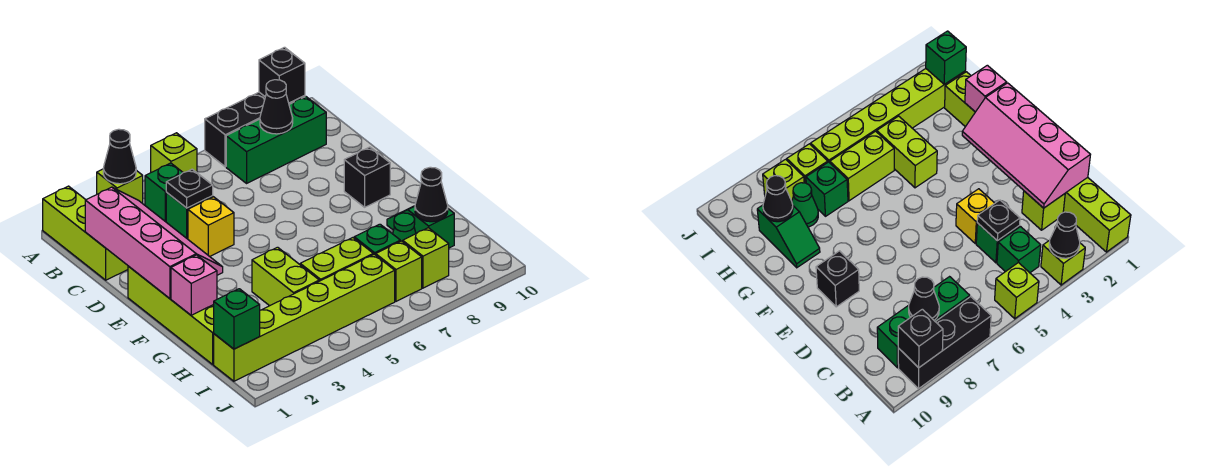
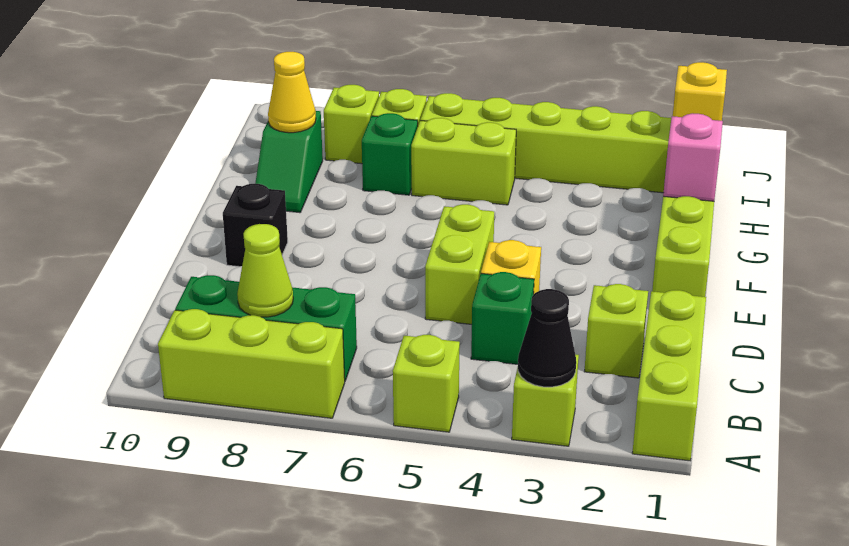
black brick A7:A9 level 1 -> lime brick A7:A9 level 1
black brick A9 level 2 -> none
green brick B4 level 1 -> none
black cone B8 level 2 -> lime cone B8 level 2
pink slope C1:F2 level 2 top 1 -> none
black plate C4 level 2 -> none
lime brick G4:H4 level 1 -> lime brick D5:E5 level 1
green cone H8 level 1 -> none
black cone H9 level 2 -> yellow cone H9 level 2
green brick I1 level 2 -> yellow brick I1 level 2

